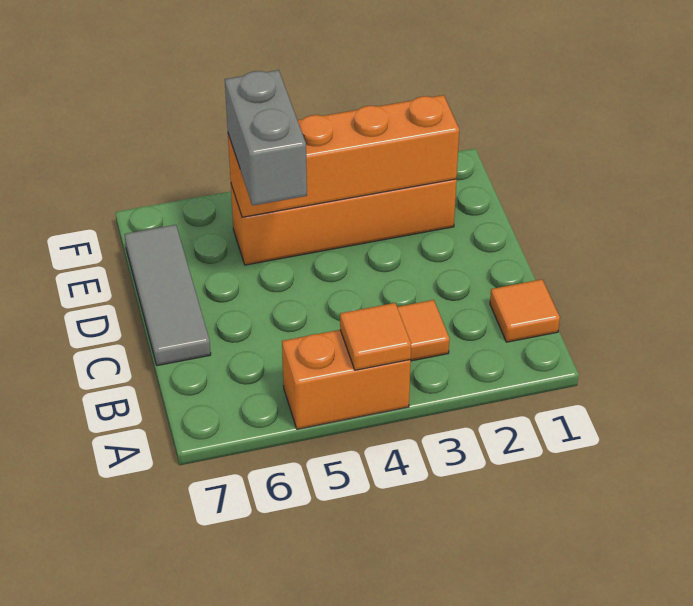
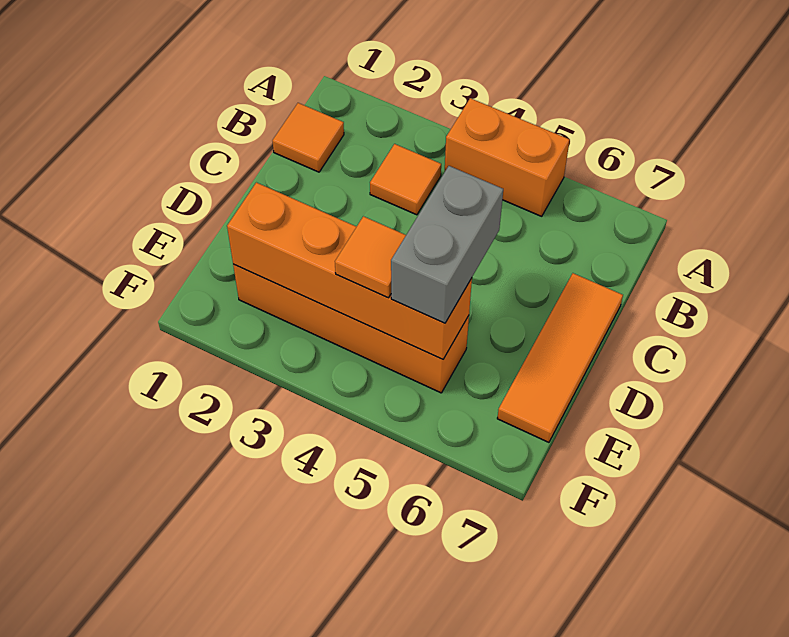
orange tile A4 level 2 -> orange tile E4 level 3
grey tile C7:E7 level 1 -> orange tile C7:E7 level 1

